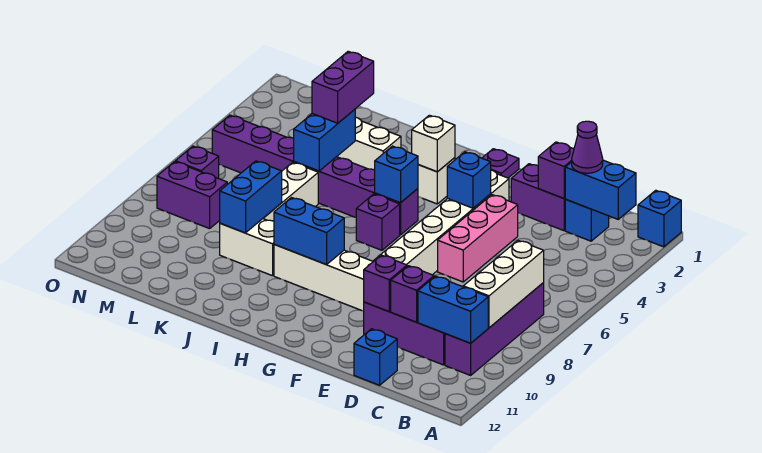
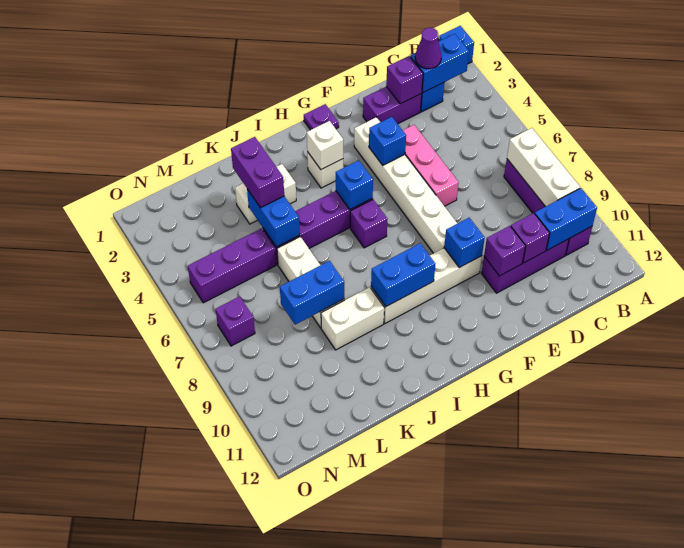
blue brick D12 level 1 -> blue brick F9 level 2
blue brick K8:K9 level 2 -> blue brick K8:L8 level 2
purple brick M8:N8 level 1 -> none

